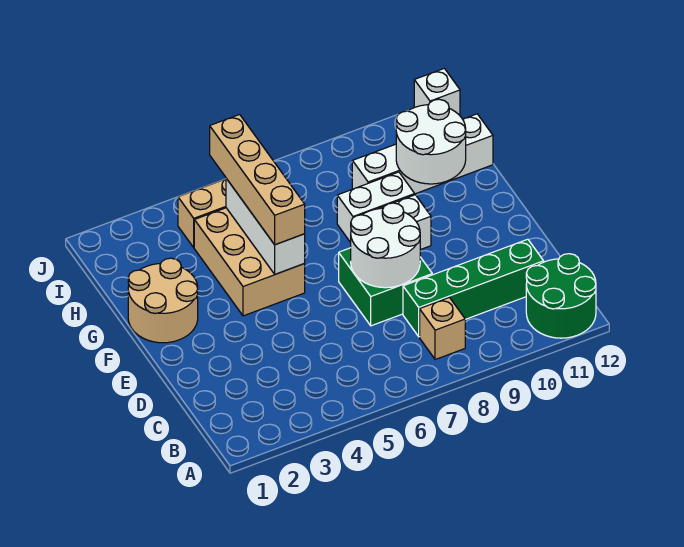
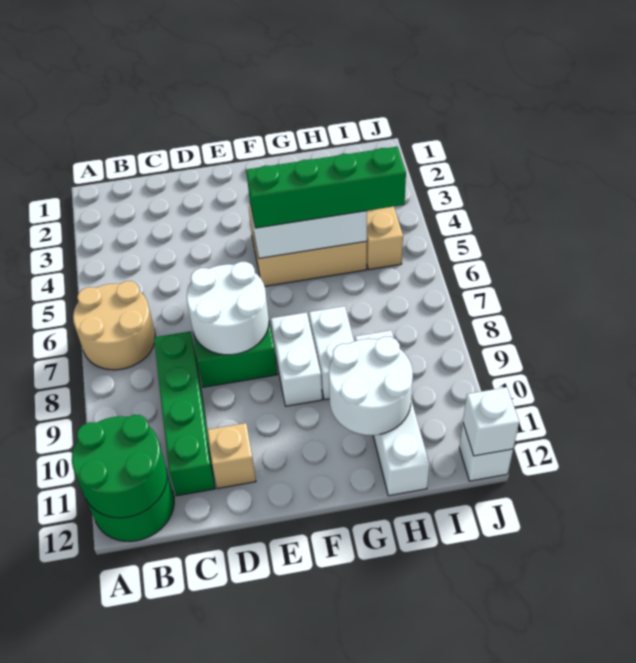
none -> green round brick A11:B12 level 2
tan brick B8 level 1 -> tan brick D11 level 1
tan round brick F1:G2 level 1 -> tan round brick A6:B7 level 1
tan brick F5:I5 level 3 -> green brick F5:I5 level 3
none -> white brick J12 level 2

